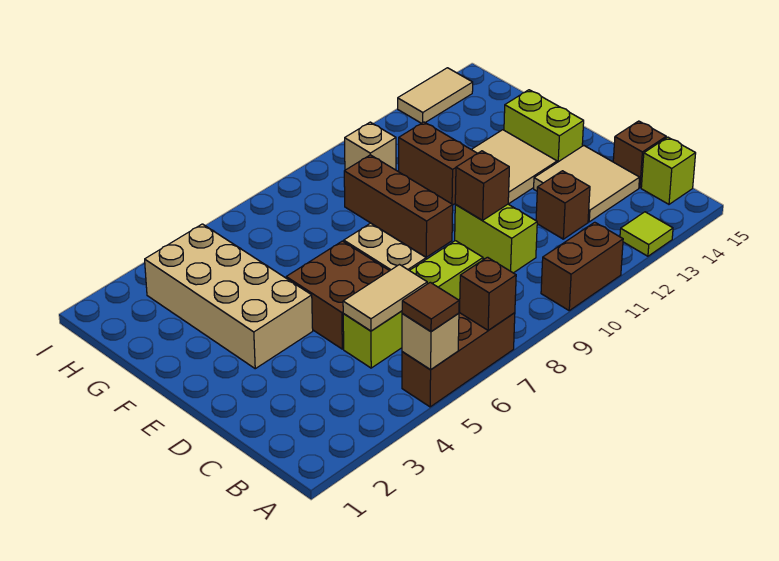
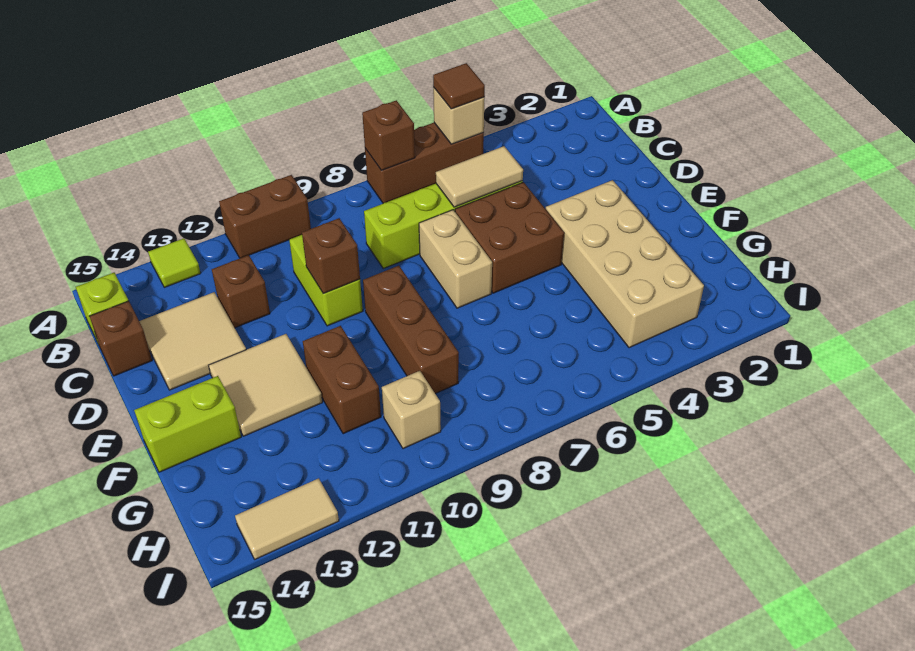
lime brick E14:F14 level 1 -> lime brick F14:F15 level 1

